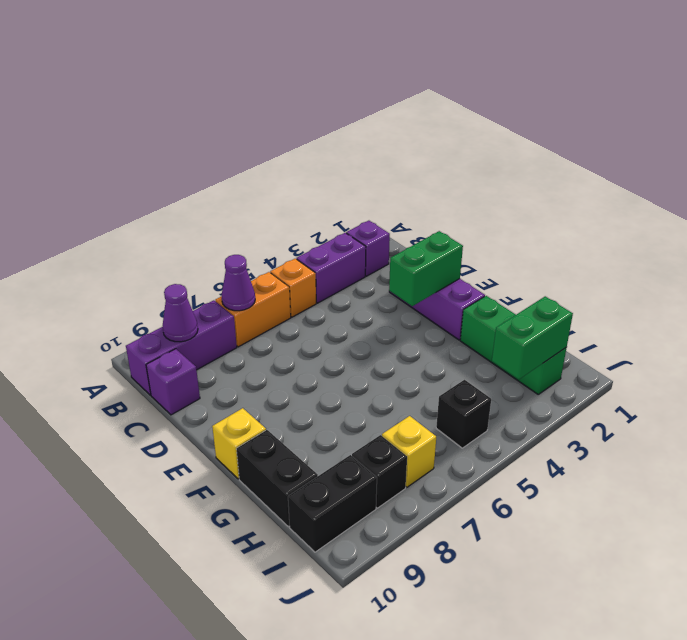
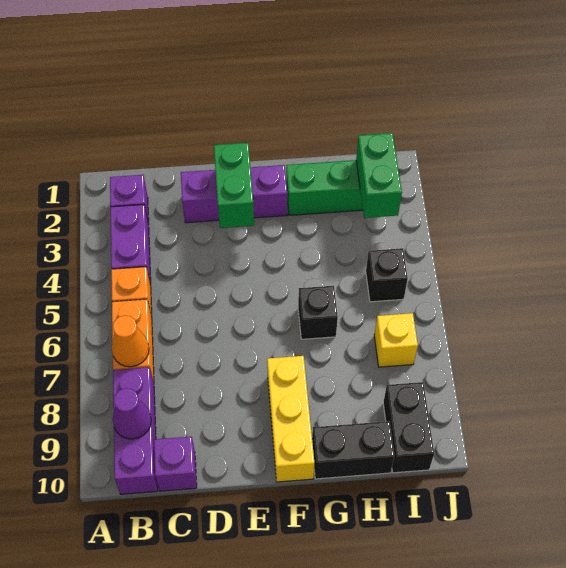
purple cone B7 level 2 -> orange cone B7 level 2
yellow brick F10 level 1 -> yellow brick F8:F10 level 1
black brick I8 level 1 -> black brick G6 level 1

